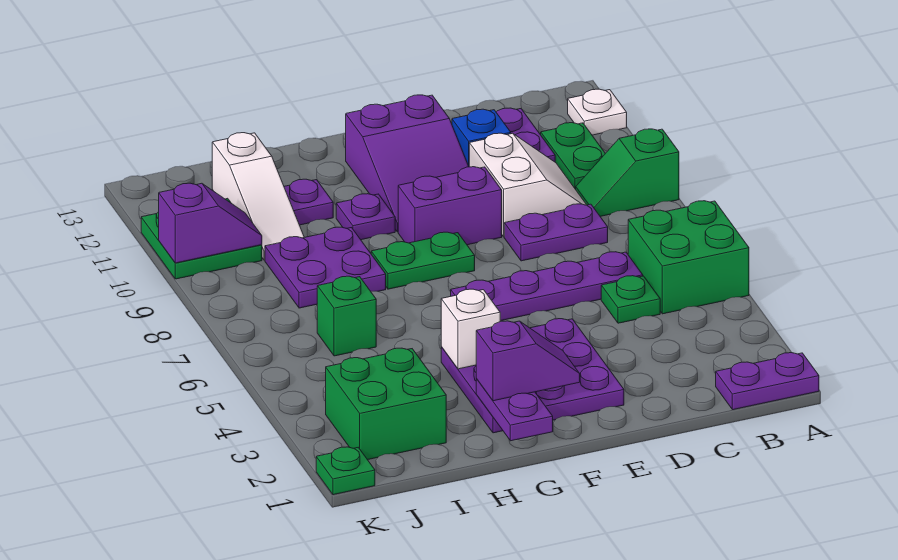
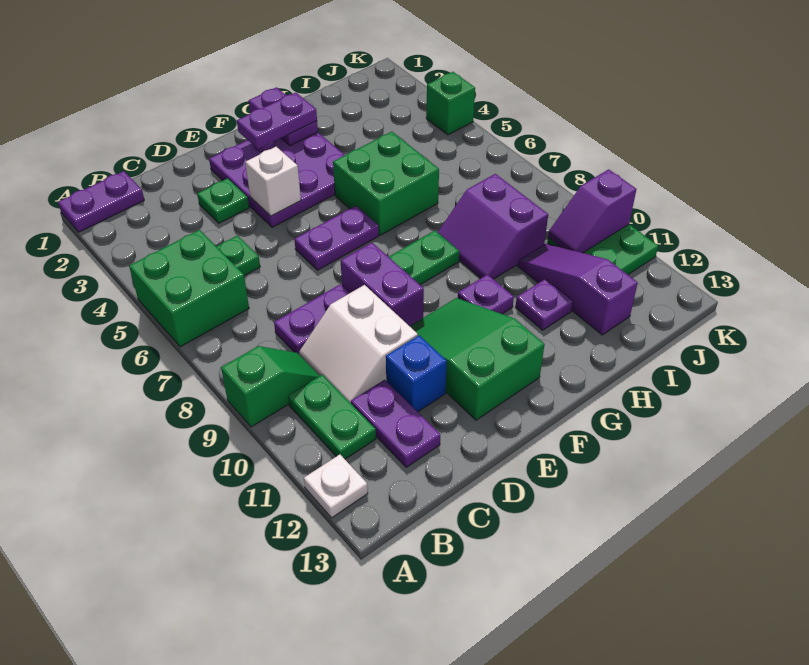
purple plate C6:F6 level 1 -> purple plate E6:F6 level 1
purple brick E9:F9 level 1 -> purple brick E8:E9 level 1
purple slope E10:F12 level 1 top 12 -> green slope E10:F12 level 1 top 12
purple slope F2:G2 level 3 top G -> purple plate F2:G2 level 3
white brick G4 level 2 -> white brick E4 level 2
purple plate H8:I9 level 1 -> purple slope H8:I9 level 1 top I
green brick I2:J3 level 1 -> green brick G5:H6 level 1
green brick I6 level 1 -> green brick K4 level 1
white slope I10:I12 level 1 top 12 -> purple slope I10:I12 level 1 top 12
green plate K1 level 1 -> green plate D3 level 1

